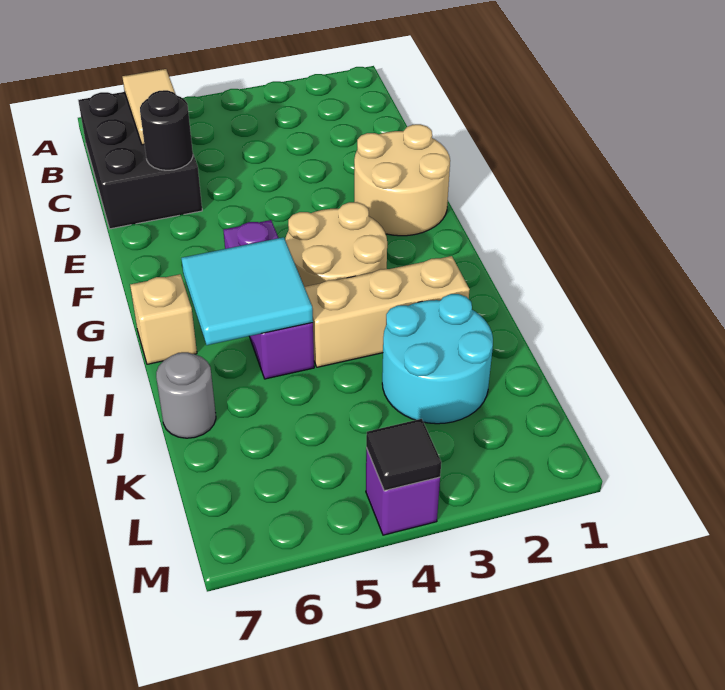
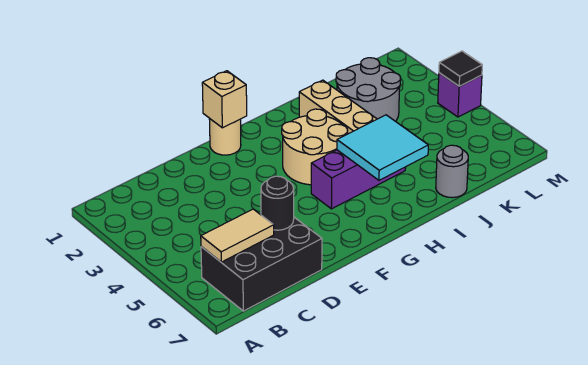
tan round brick E1:F2 level 1 -> tan round brick F1 level 1
tan brick H7 level 1 -> tan brick F1 level 2
cyan round brick J2:K3 level 1 -> grey round brick J2:K3 level 1

